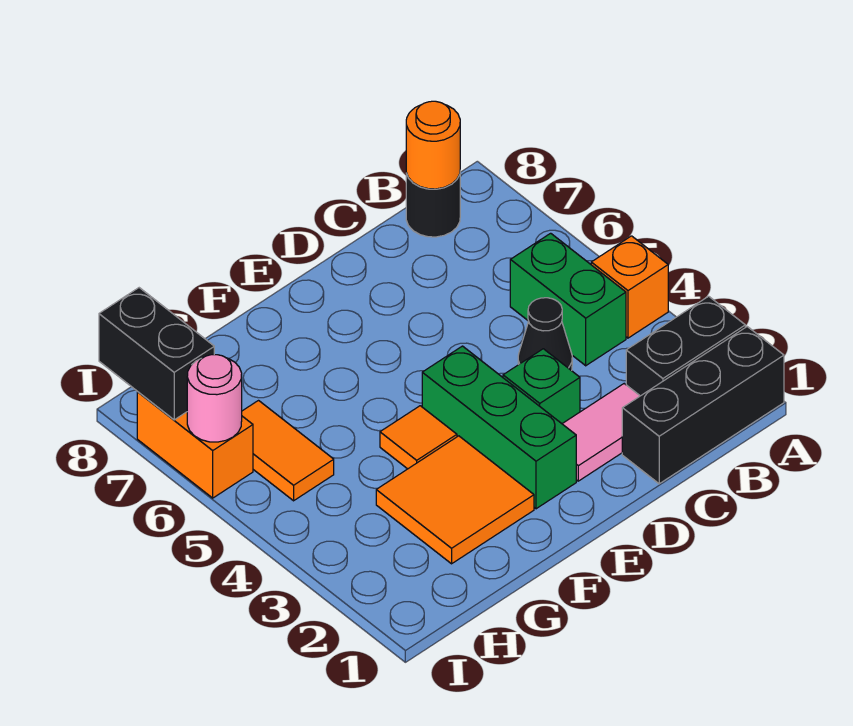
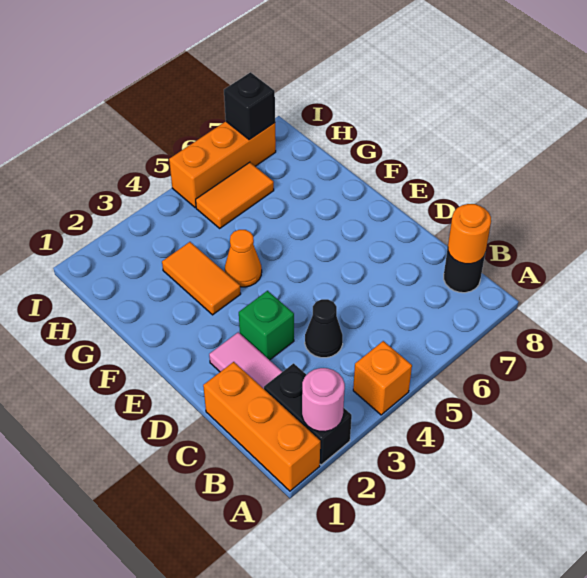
black brick A1:C1 level 1 -> orange brick A1:C1 level 1
green brick B4:B5 level 1 -> none
green brick E2:E4 level 1 -> none
orange tile F2:G3 level 1 -> orange tile F3:G3 level 1
orange tile F4 level 1 -> orange cone F4 level 1
orange brick I6:I7 level 1 -> orange brick I5:I7 level 1
pink round brick I6 level 2 -> pink round brick A2 level 2
black brick I7:I8 level 2 -> black brick I7 level 2

